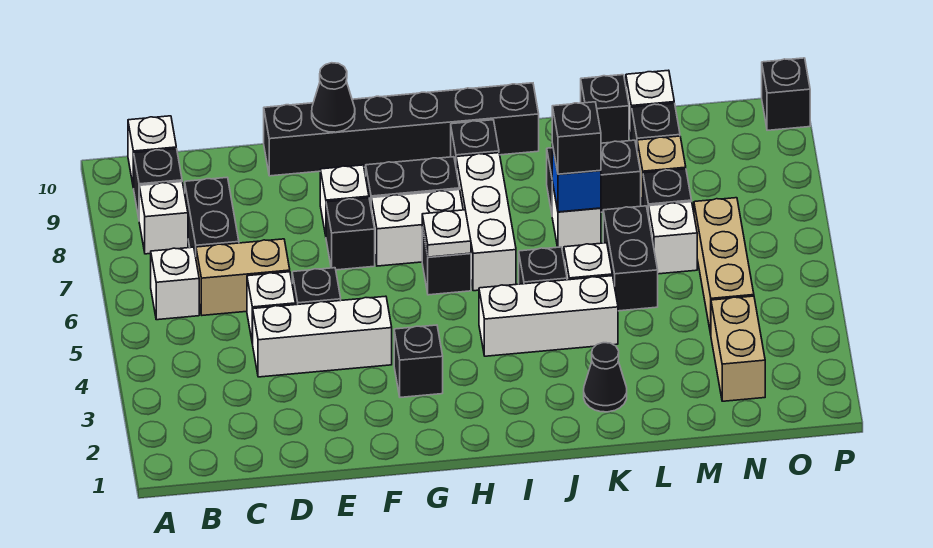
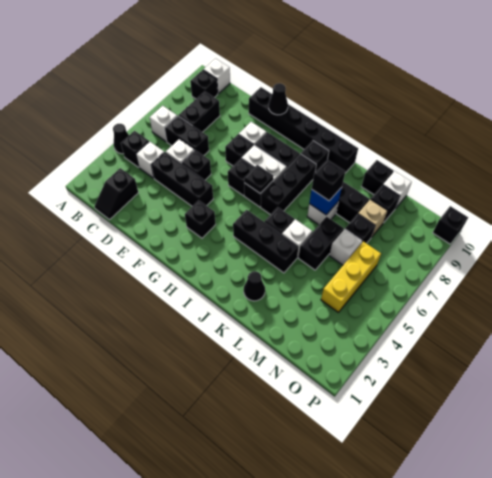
none -> black cone A4 level 1
none -> black brick B4 level 1
white brick B8 level 1 -> white brick C4 level 1
none -> black slope C1:C2 level 1 top 2
tan brick C6:D6 level 1 -> black brick C6:D6 level 1
white brick D4:F4 level 1 -> black brick D4:F4 level 1
none -> black brick G6 level 1
white plate H6 level 2 -> black plate H6 level 2
white brick I4:K4 level 1 -> black brick I4:K4 level 1
white brick I6:I8 level 1 -> black brick I6:I8 level 1
tan brick N2:N3 level 1 -> none
tan brick N4:N6 level 1 -> yellow brick N4:N6 level 1

